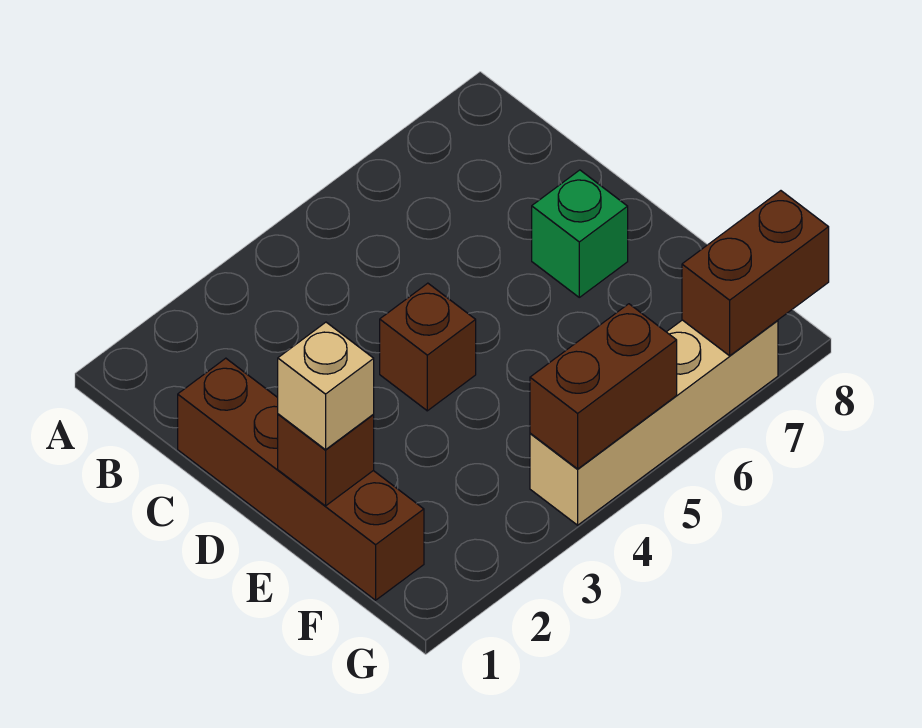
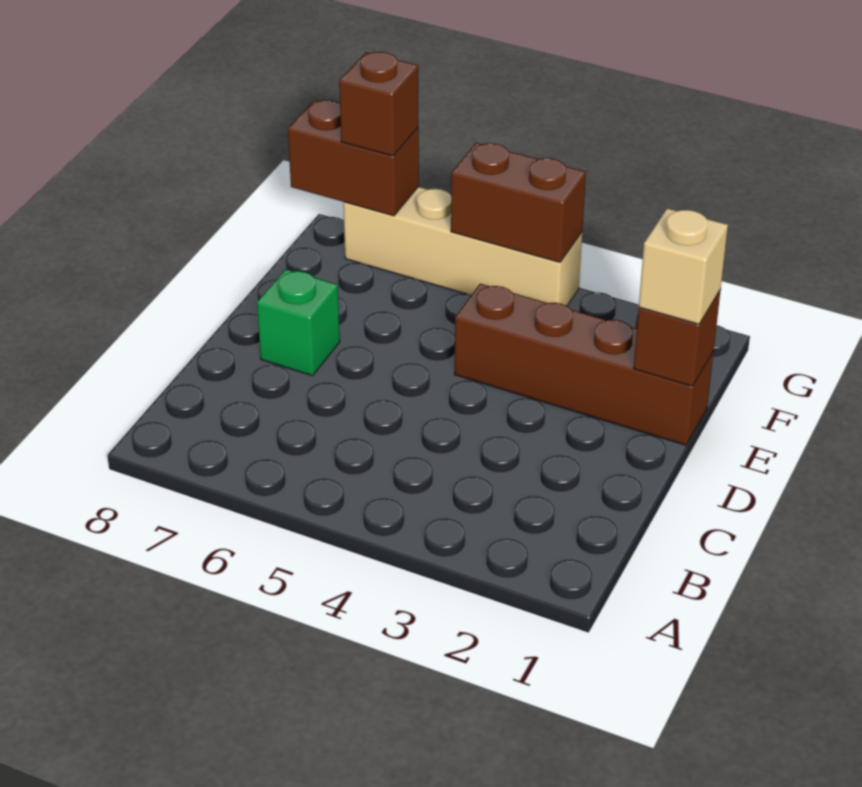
brown brick C1:F1 level 1 -> brown brick E1:E4 level 1
brown brick D4 level 1 -> brown brick G7 level 3

